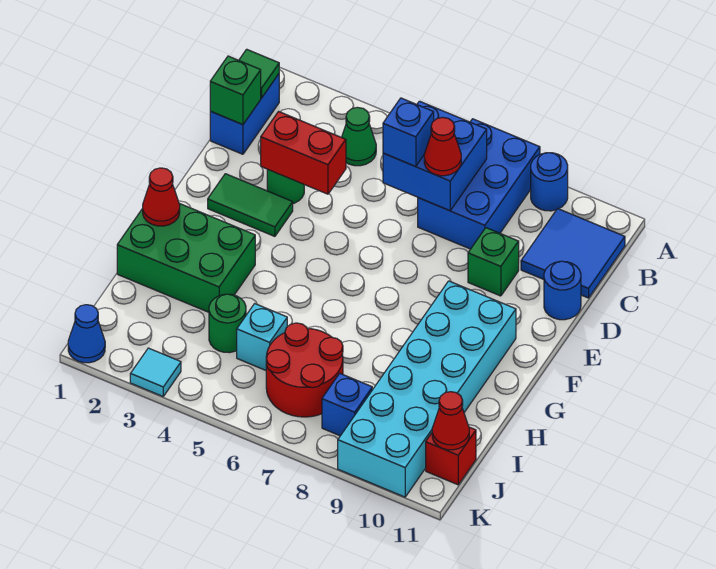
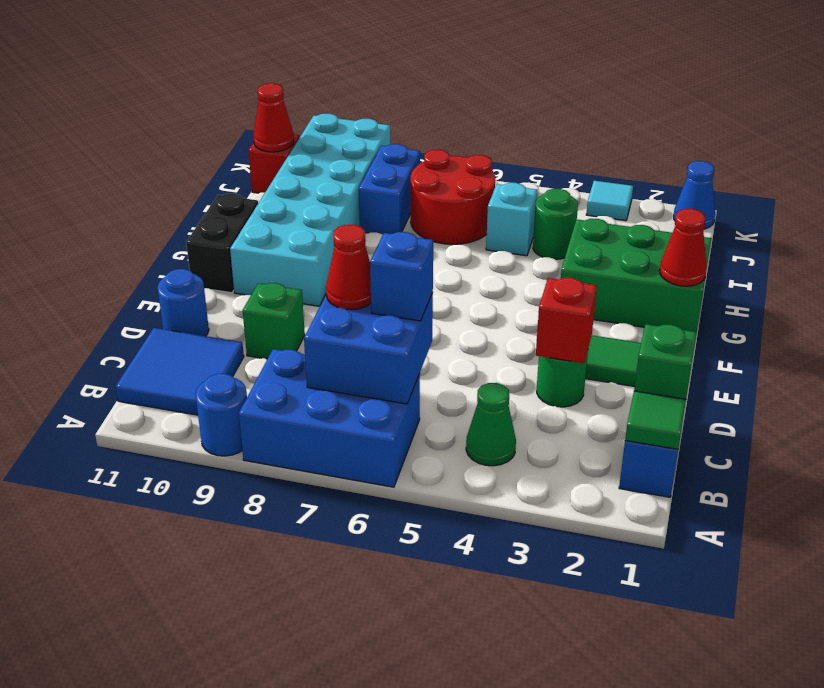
blue brick A7:C8 level 1 -> blue brick A6:B8 level 1
red brick D3:D4 level 2 -> red brick D3 level 2
none -> black brick F11:G11 level 1
blue brick J8 level 1 -> blue brick I8:J8 level 1

